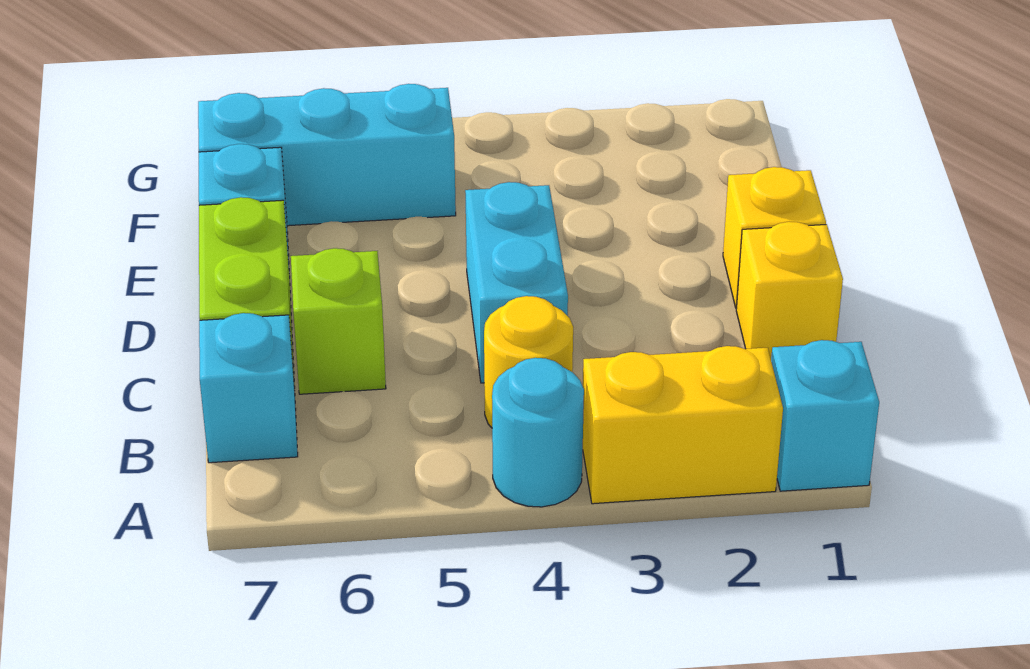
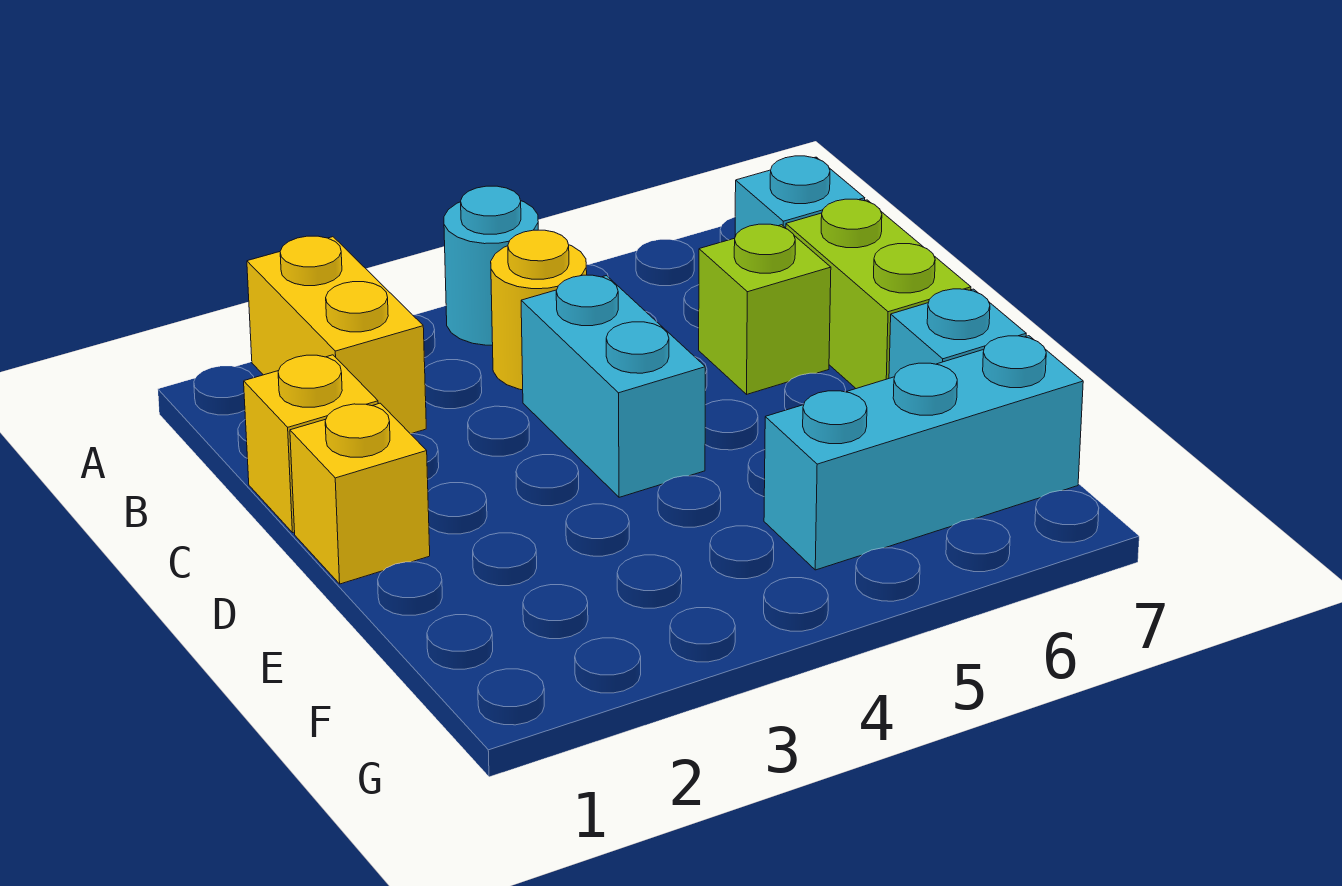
cyan brick A1 level 1 -> none
yellow brick A2:A3 level 1 -> yellow brick A2:B2 level 1

